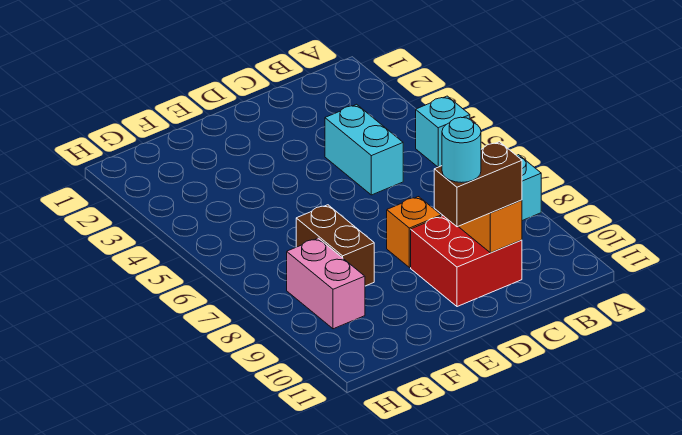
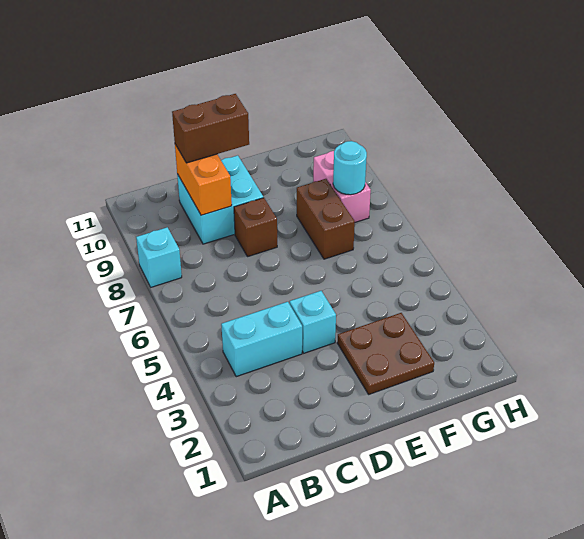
cyan brick A5 level 1 -> cyan brick D4 level 1
cyan brick C4:C5 level 1 -> cyan brick B4:C4 level 1
red brick C9:D10 level 1 -> cyan brick C9:D10 level 1
orange brick D8 level 1 -> brown brick D8 level 1
cyan round brick D10 level 4 -> cyan round brick G8 level 2
none -> brown plate E2:F3 level 1

